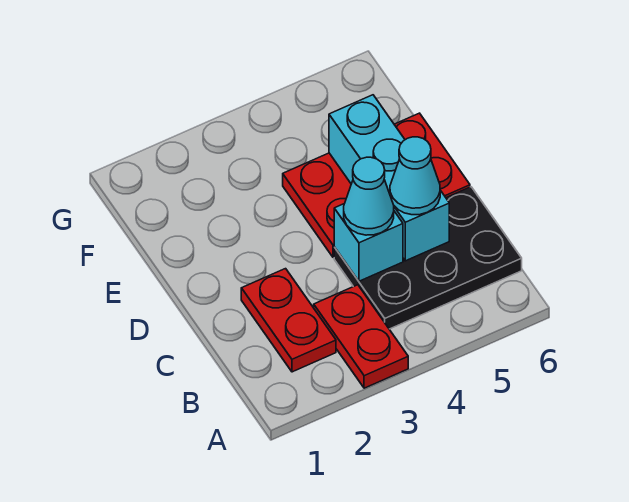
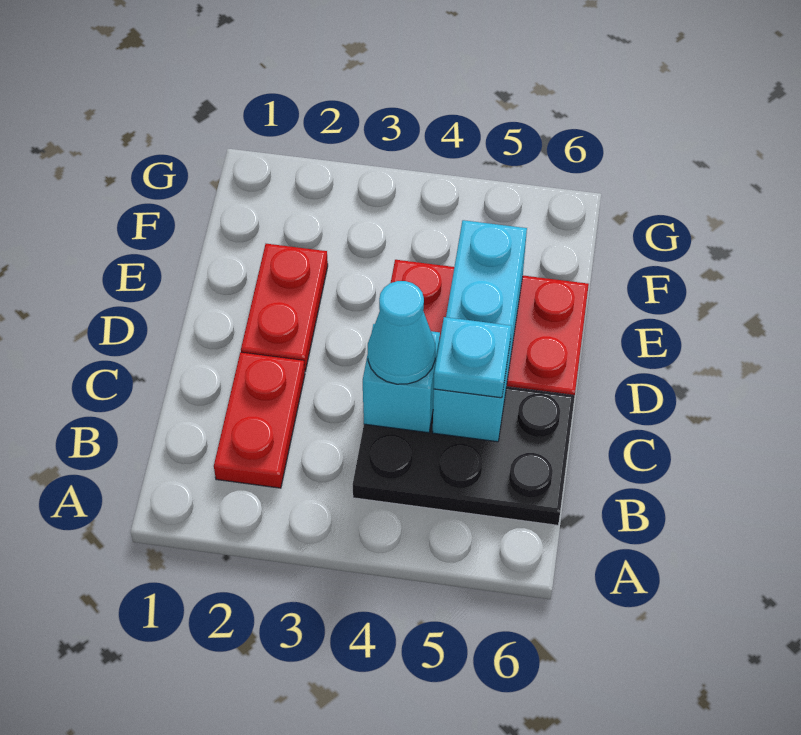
red plate A3:B3 level 1 -> red plate D2:E2 level 1
cyan cone C5 level 3 -> cyan plate C5 level 3

